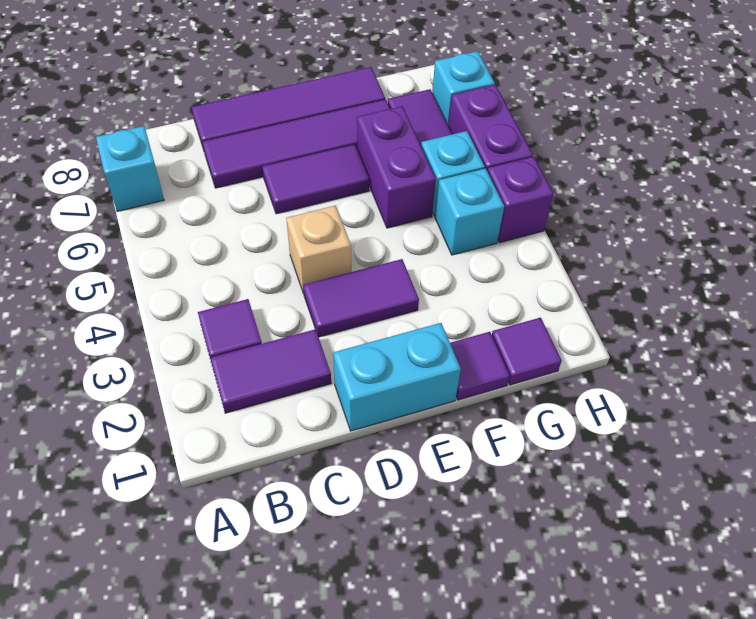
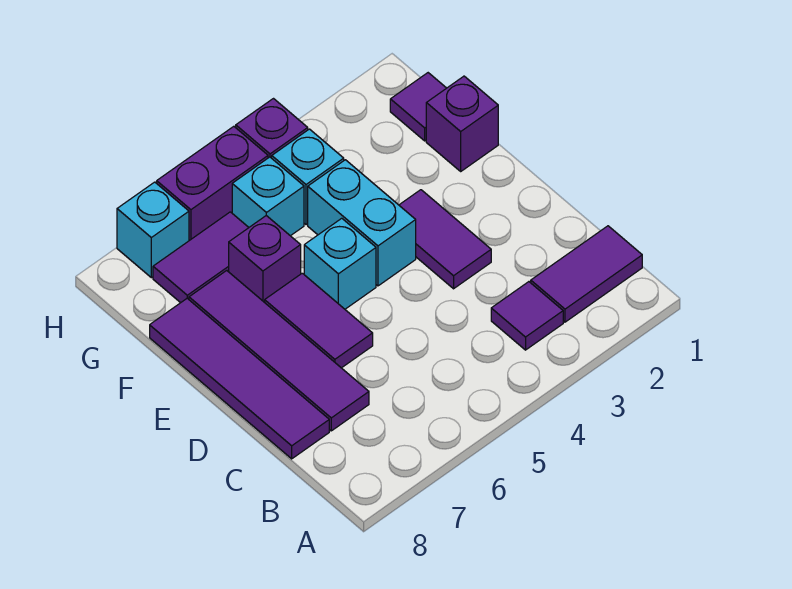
cyan brick A7 level 1 -> cyan brick E5 level 1
purple tile B2:C2 level 1 -> purple tile B1:B2 level 1
cyan brick D1:E1 level 1 -> cyan brick E4:F4 level 1
tan brick D4 level 1 -> none
purple tile F1 level 1 -> purple brick F1 level 1
purple brick F5:F6 level 1 -> purple brick F6 level 1

